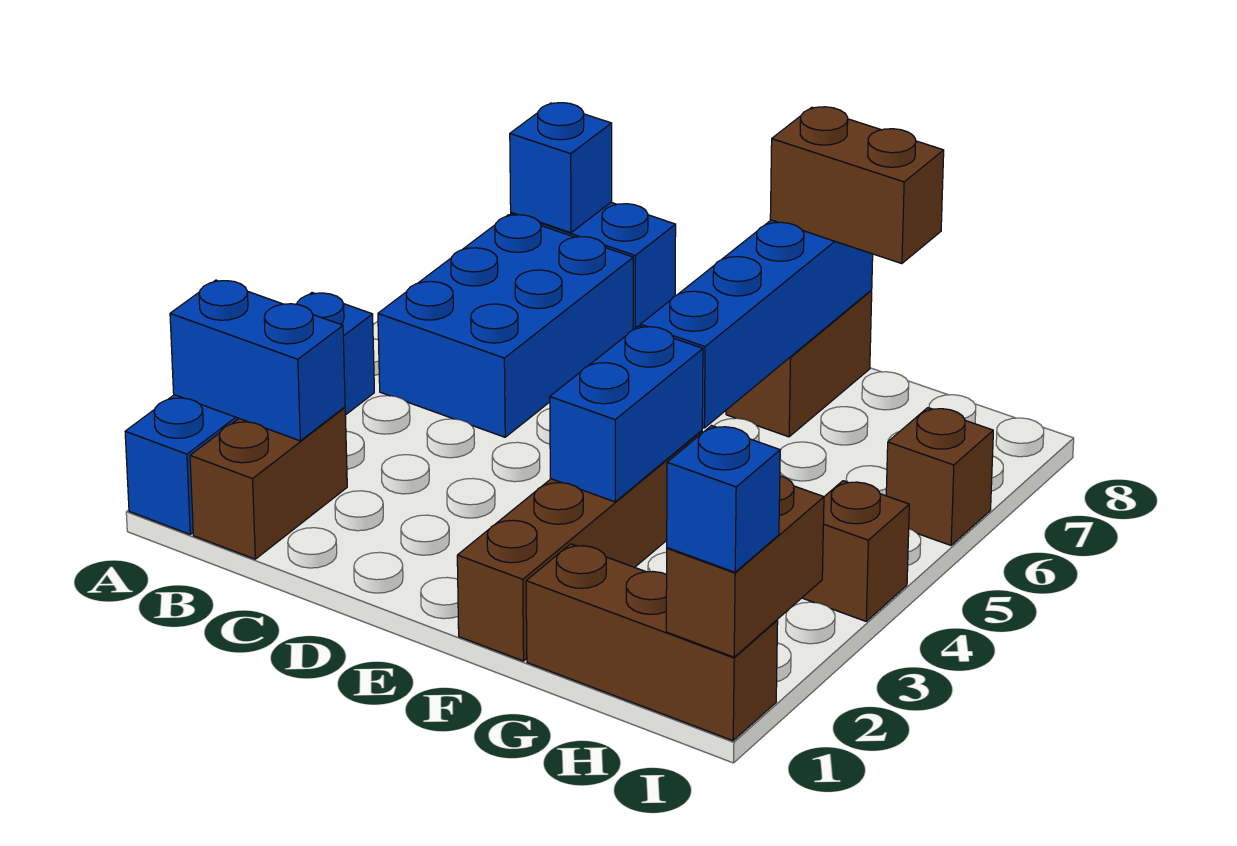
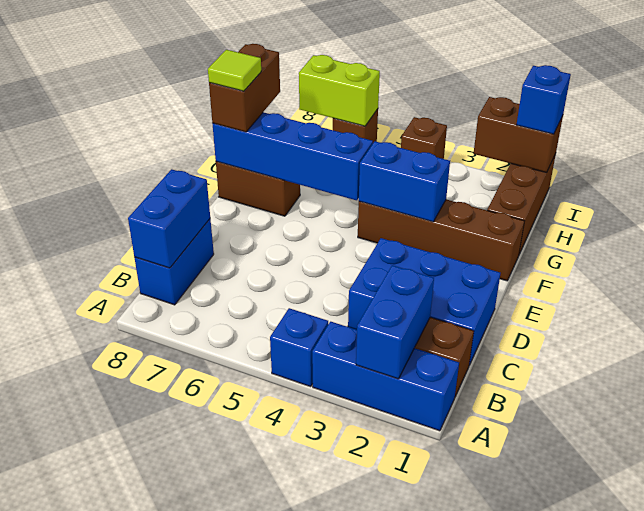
blue brick B5:C7 level 1 -> blue brick C1:D3 level 1
blue brick B8 level 2 -> blue brick B8:C8 level 2
none -> lime tile F8 level 4
none -> lime brick I6:I7 level 2

